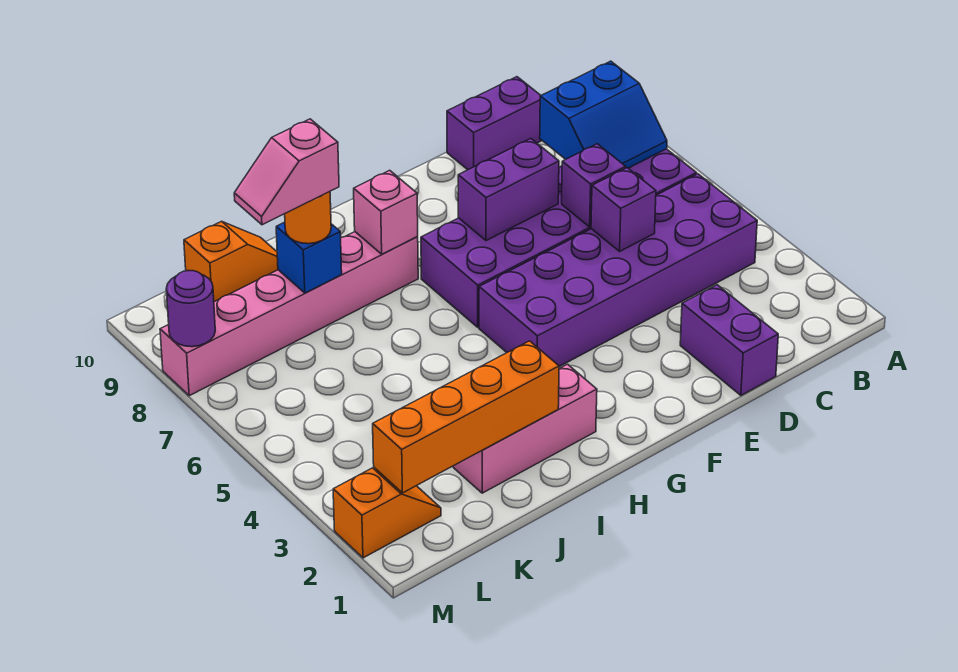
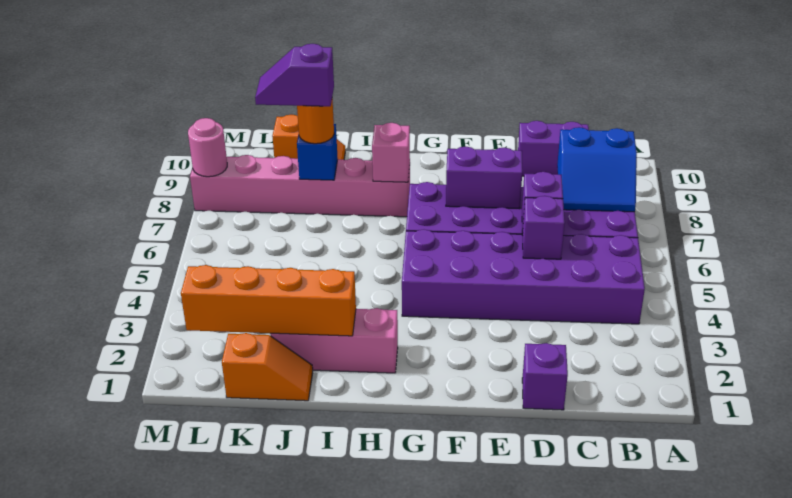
purple brick D1:D2 level 1 -> purple brick D1 level 1
pink slope J8:K8 level 4 top J -> purple slope J8:K8 level 4 top J
orange slope L2:M2 level 1 top M -> orange slope J1:K1 level 1 top K
purple round brick M8 level 2 -> pink round brick M8 level 2

